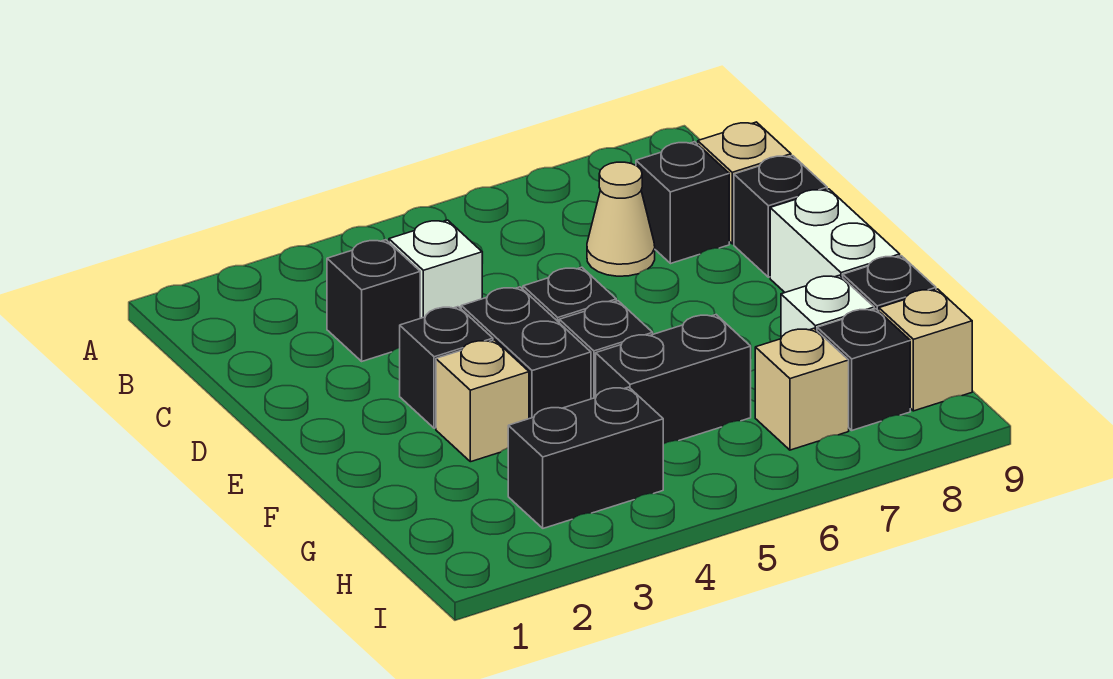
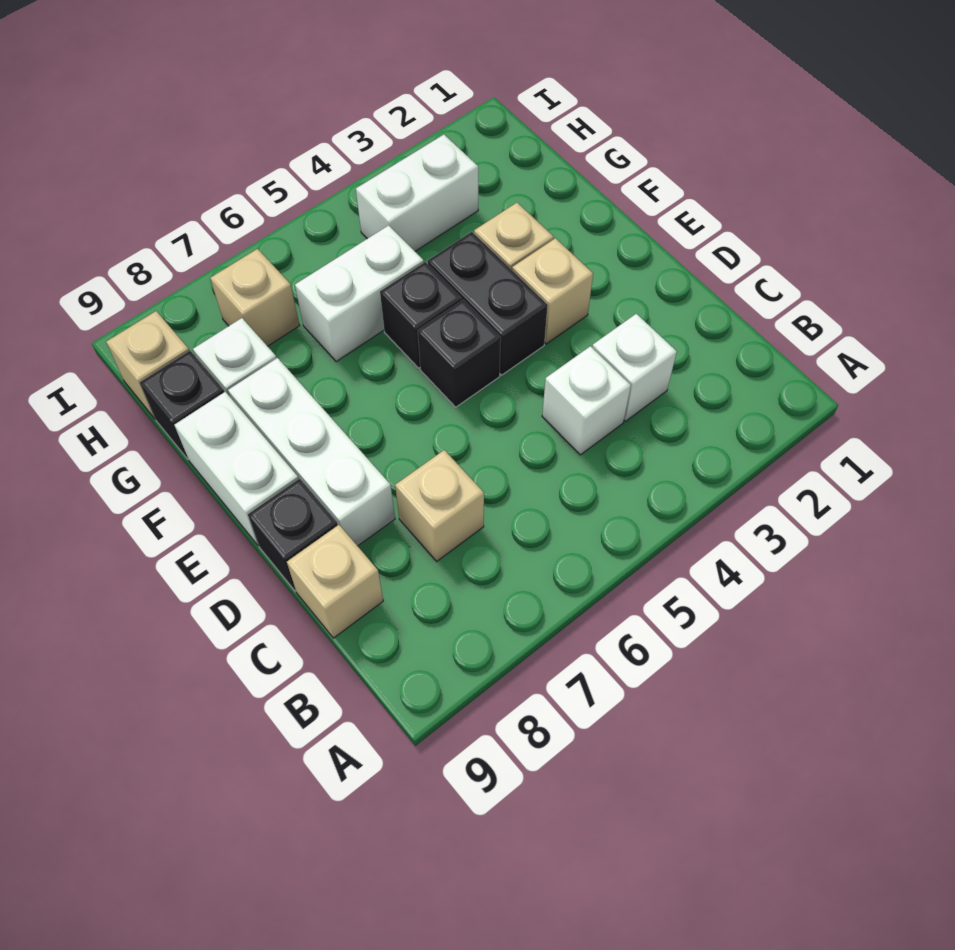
black brick C3 level 1 -> white brick C3 level 1
tan cone C7 level 1 -> tan brick C7 level 1
black brick C8 level 1 -> none
none -> white brick D8:F8 level 1
black brick E3 level 1 -> tan brick E3 level 1
black brick G5:G6 level 1 -> white brick G5:G6 level 1
black brick H3:H4 level 1 -> white brick H3:H4 level 1
black brick H8 level 1 -> none

